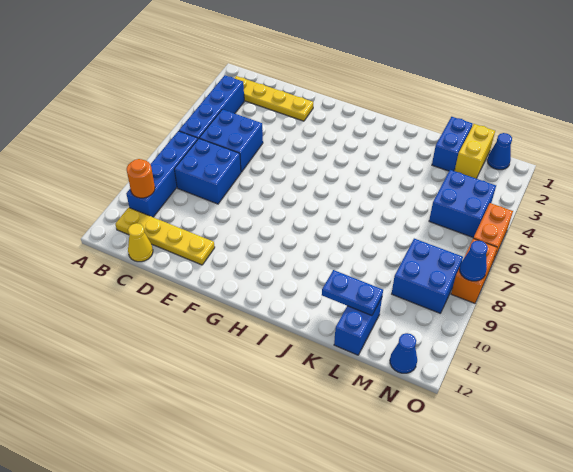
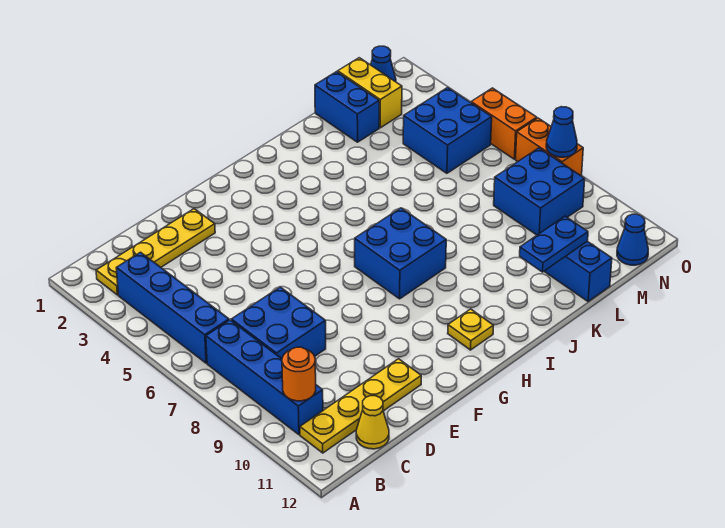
blue brick C5:D6 level 1 -> blue brick H7:I8 level 1
none -> yellow plate H11 level 1

